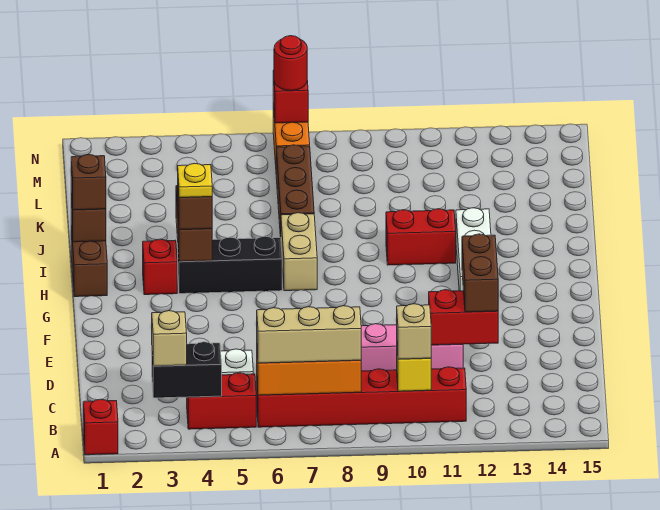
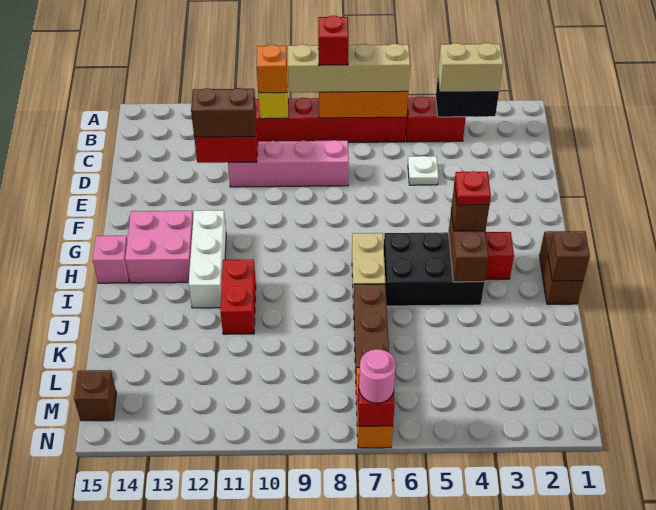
red brick A1 level 1 -> red brick B8 level 4
tan brick B3 level 3 -> tan brick B3:B4 level 3
tan brick B6:B8 level 3 -> tan brick B6:B9 level 3
tan brick B10 level 3 -> orange brick B10 level 3
brown brick D12:E12 level 3 -> brown brick D11:D12 level 3
none -> pink brick G13:H14 level 1
black brick H4:H6 level 1 -> black brick H4:I6 level 1
yellow plate H4 level 4 -> red plate H4 level 4
none -> pink brick H15 level 1
brown brick I1 level 3 -> brown brick M15 level 1
red brick I10:I11 level 1 -> red brick I11:J11 level 1
red round brick N7 level 3 -> pink round brick N7 level 3

